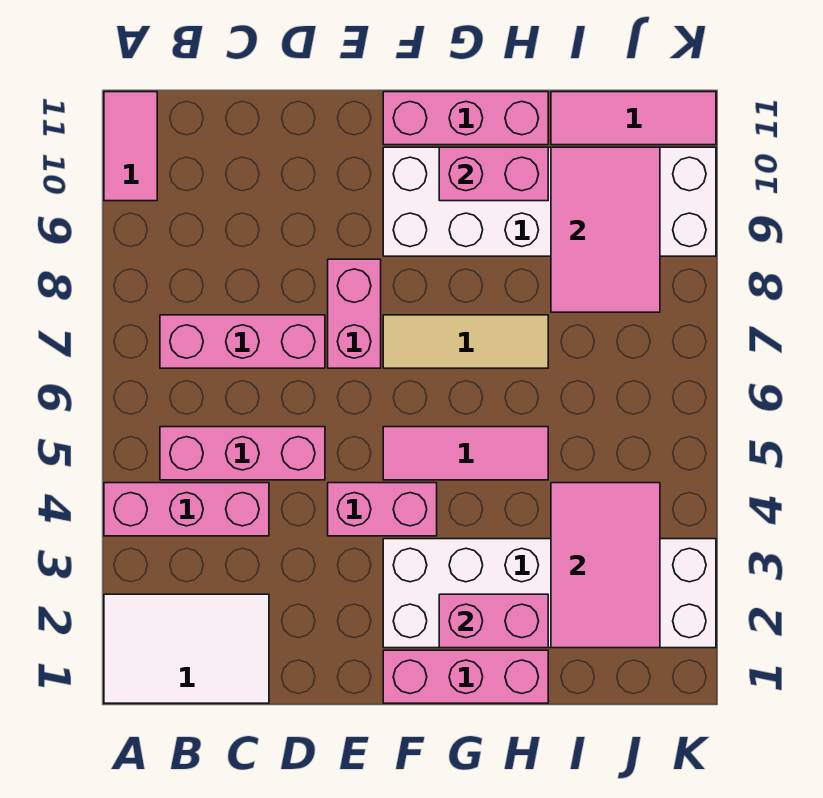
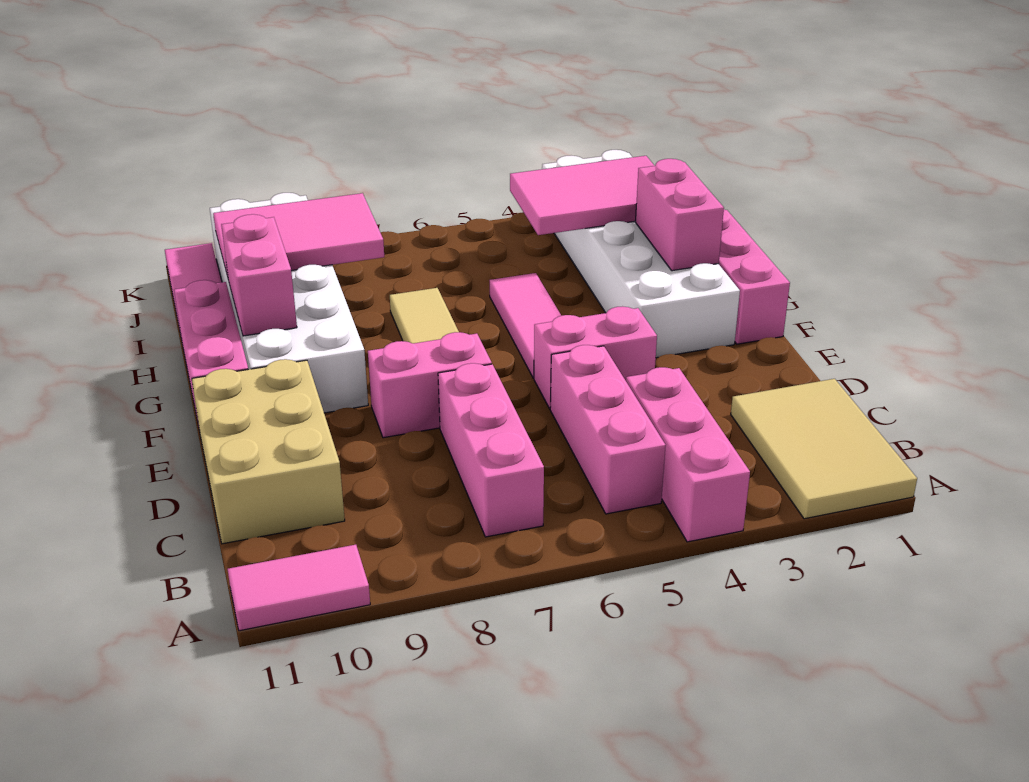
white tile A1:C2 level 1 -> tan tile A1:C2 level 1
none -> tan brick C10:E11 level 1
pink brick E4:F4 level 1 -> pink brick E4:E5 level 1

